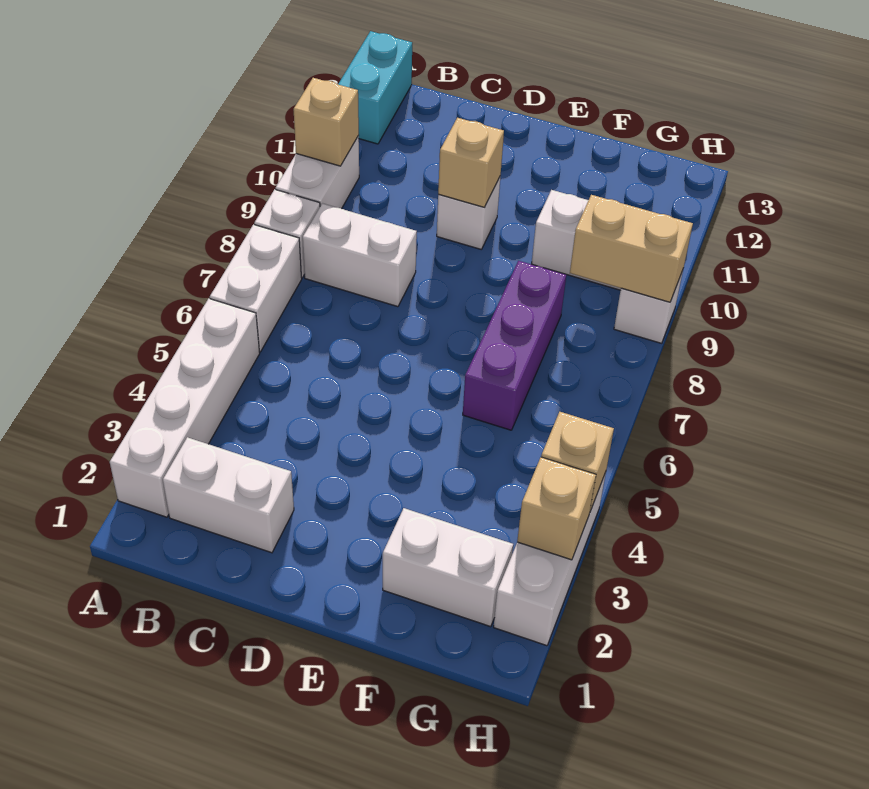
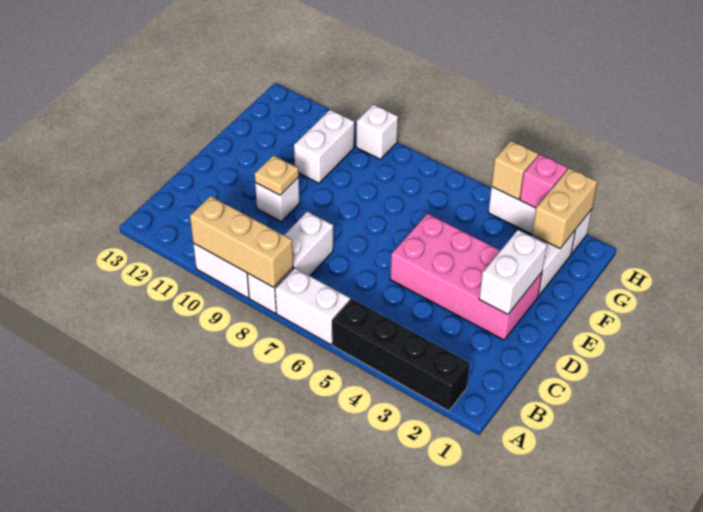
white brick A2:A5 level 1 -> black brick A2:A5 level 1
tan brick A10 level 2 -> tan brick A8:A10 level 2
cyan brick A12:A13 level 1 -> none
white brick B2:C2 level 1 -> white brick D2:E2 level 2
none -> pink brick D2:E5 level 1
tan brick D10 level 2 -> tan plate D10 level 2
purple brick F6:F8 level 1 -> none
tan brick G9:H9 level 2 -> tan brick G2:H2 level 2
tan brick H3 level 2 -> pink brick H3 level 2

